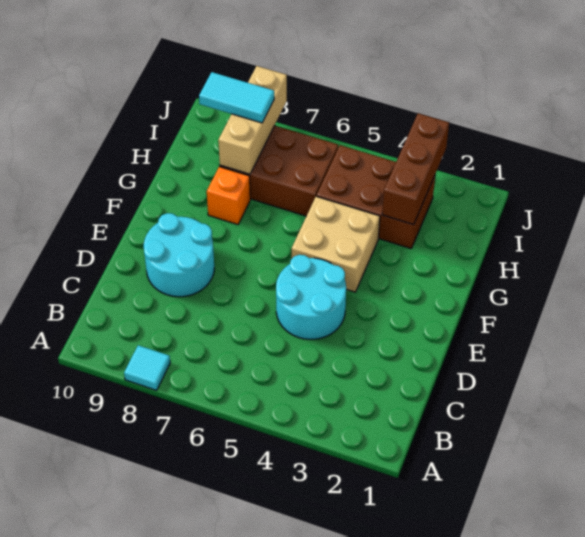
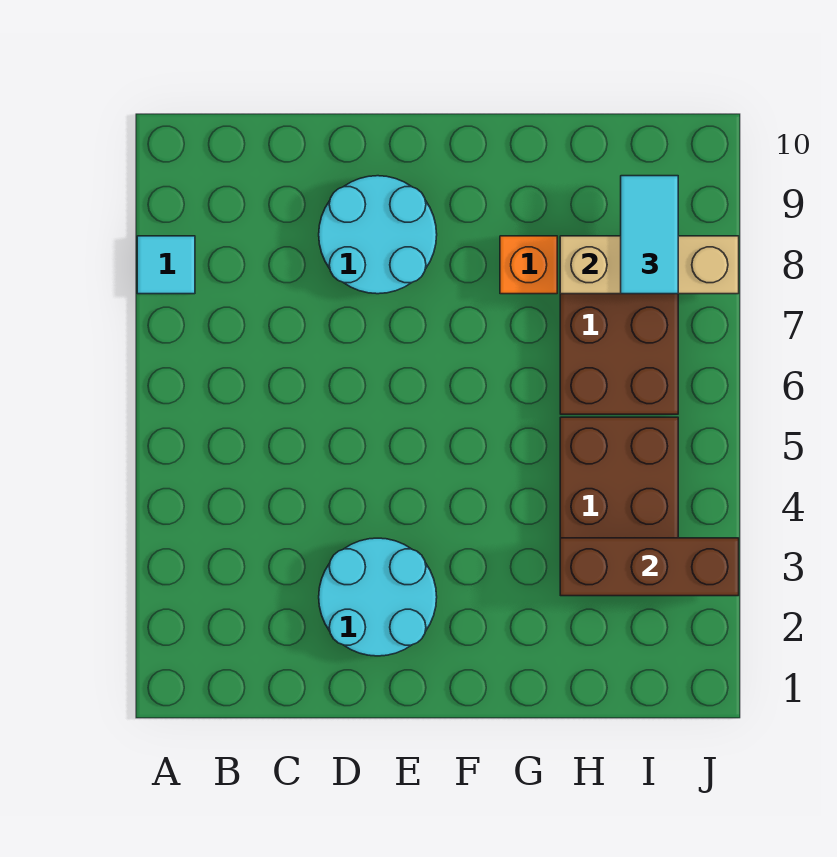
cyan round brick D4:E5 level 1 -> cyan round brick D2:E3 level 1
tan brick F4:G5 level 1 -> none

